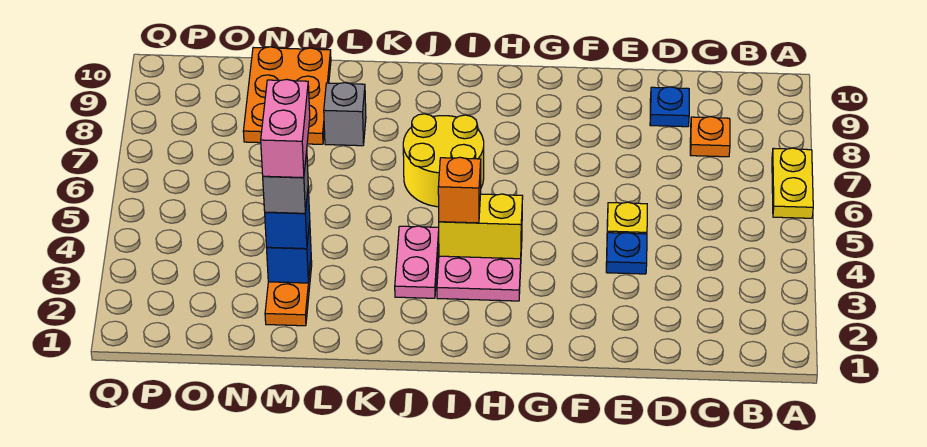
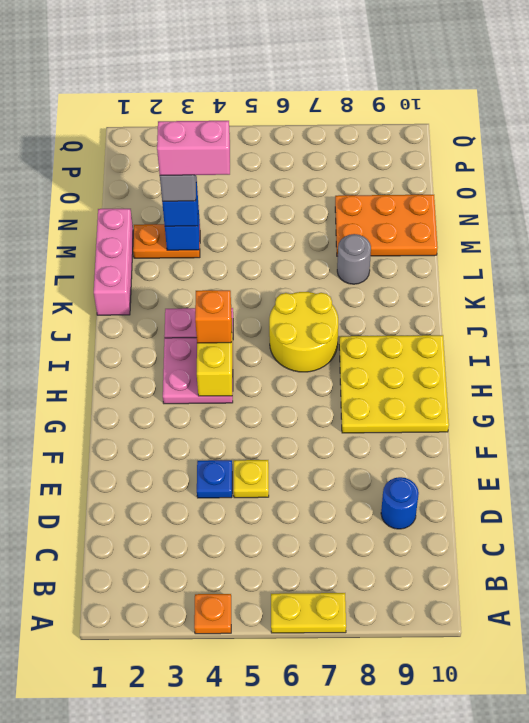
orange plate C8 level 1 -> orange plate A4 level 1
blue plate D9 level 1 -> blue round brick D9 level 1
none -> yellow plate G8:I10 level 1
none -> pink brick K1:M1 level 1
grey brick L8 level 1 -> grey round brick L8 level 1

